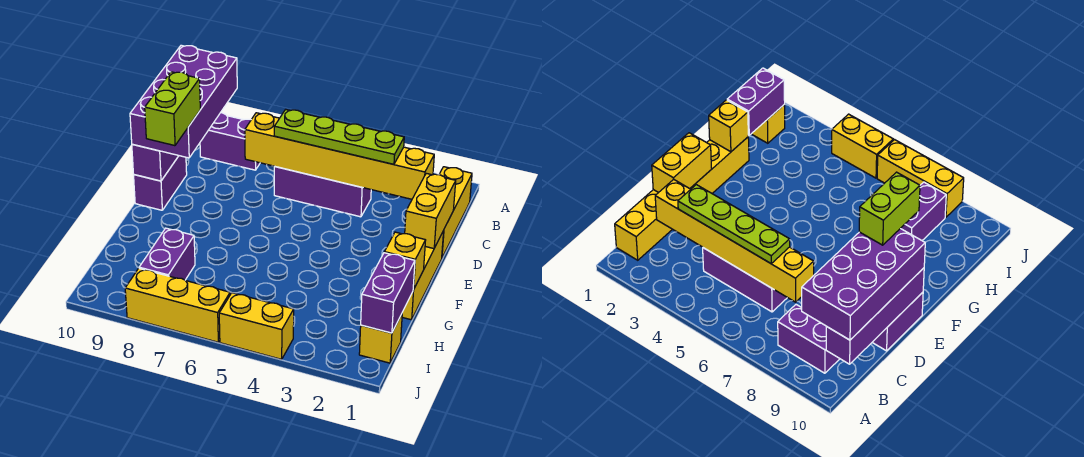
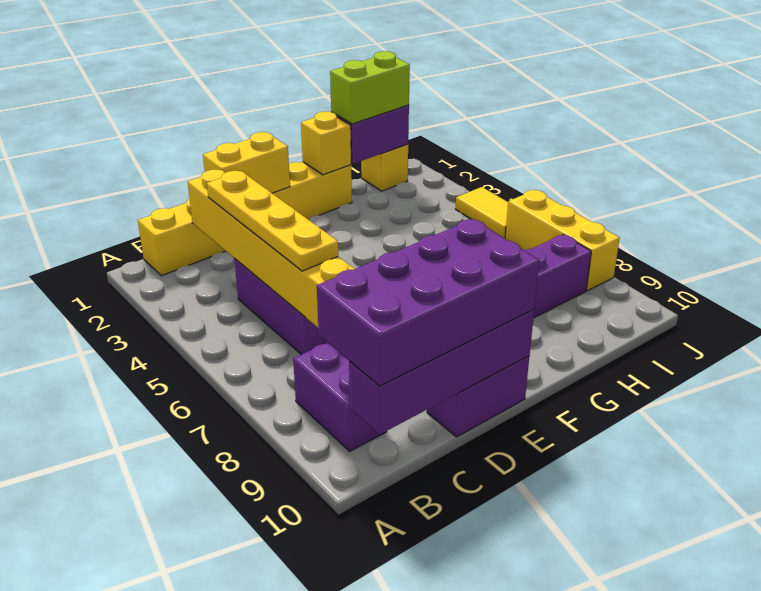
lime plate C3:C6 level 3 -> yellow plate C3:C6 level 3
lime brick E9:F9 level 4 -> lime brick H1:I1 level 3
yellow brick J4:J5 level 1 -> yellow tile J4:J5 level 1

